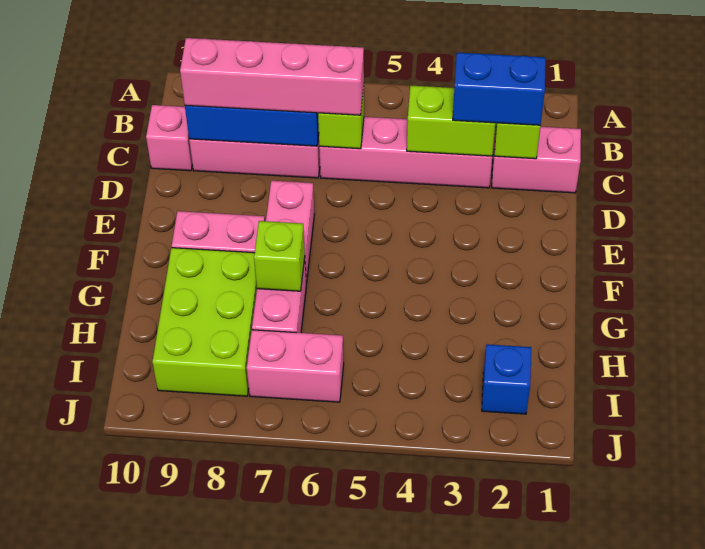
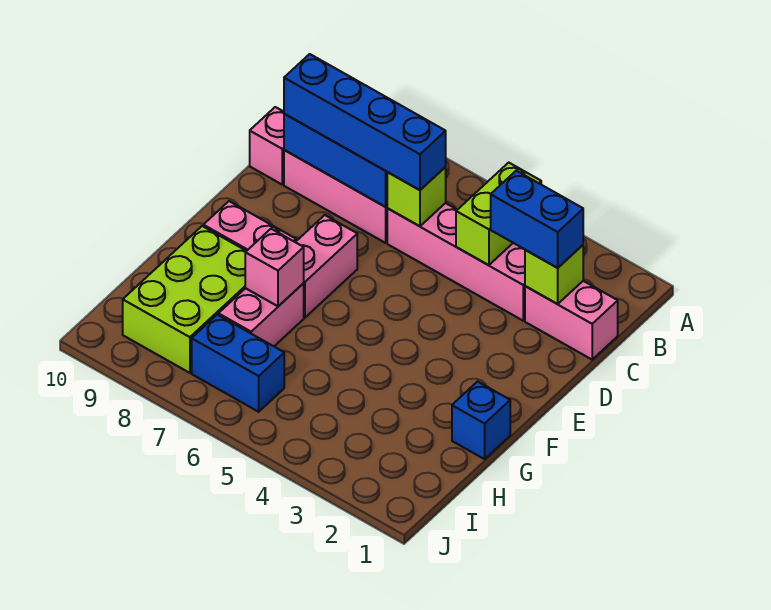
lime brick C3:C4 level 2 -> lime brick B4:C4 level 2
pink brick C6:C9 level 3 -> blue brick C6:C9 level 3
lime brick G7 level 2 -> pink brick G7 level 2
blue brick I2 level 1 -> blue brick G1 level 1
pink brick I6:I7 level 1 -> blue brick I6:I7 level 1

